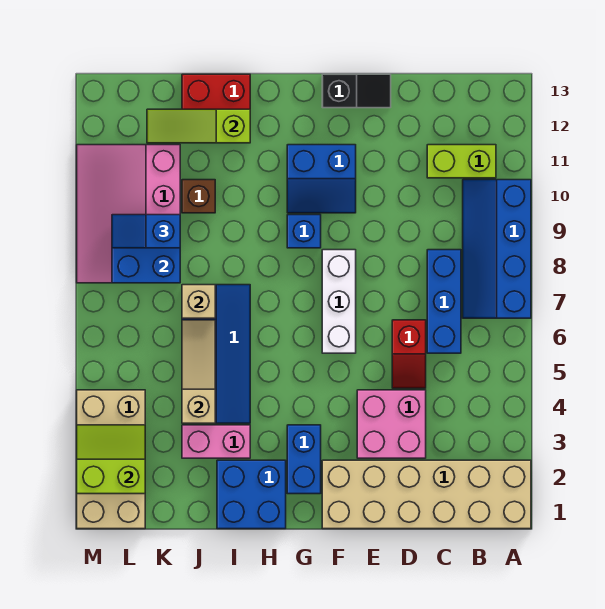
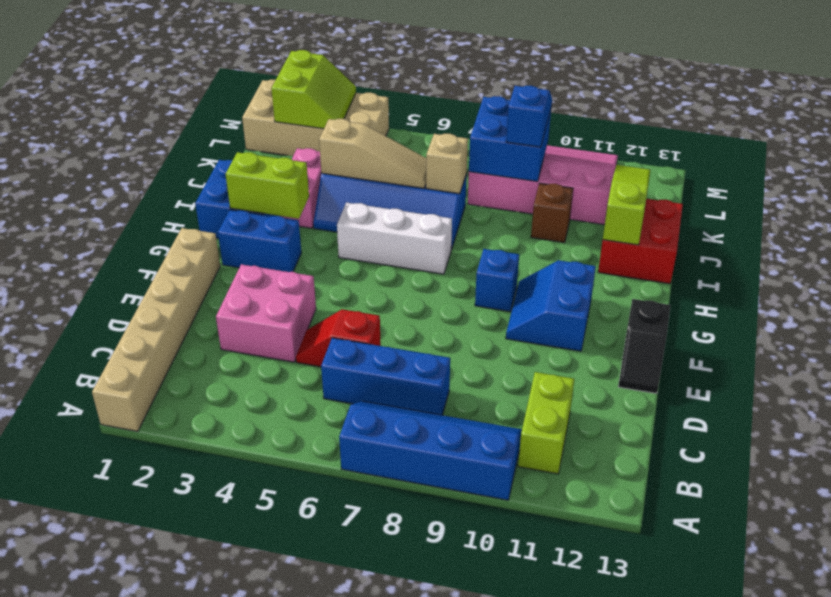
tan brick A1:F2 level 1 -> tan brick A1:F1 level 1
white brick F6:F8 level 1 -> white brick H5:H7 level 1
none -> lime brick H2:H3 level 2

